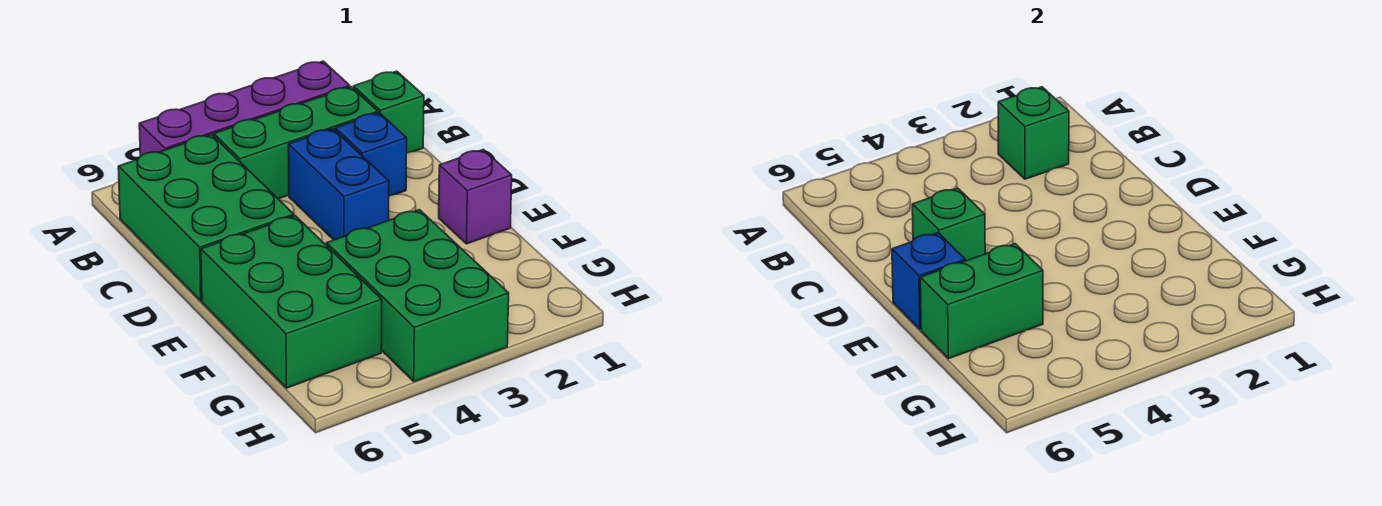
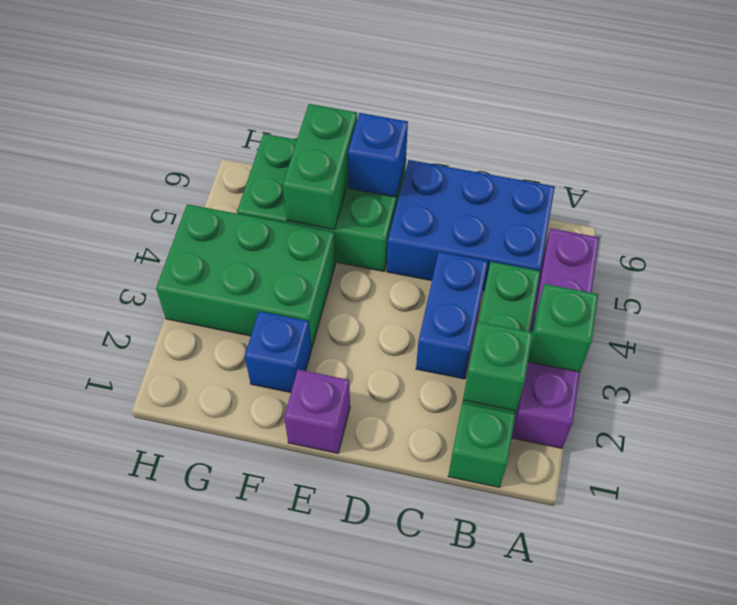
green brick B5:D6 level 1 -> blue brick B5:D6 level 1
blue brick C2 level 1 -> blue brick F2 level 1
blue brick C3:D3 level 1 -> blue brick C3:C4 level 1
green brick D5 level 2 -> green brick A3 level 2

